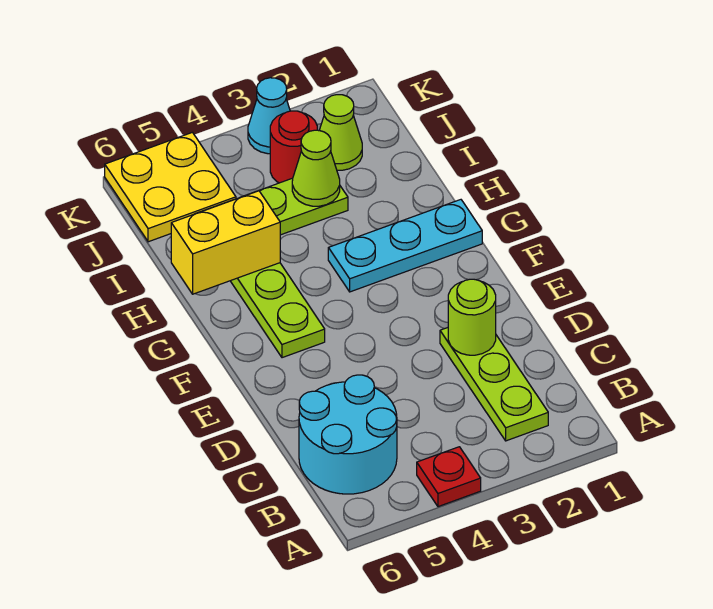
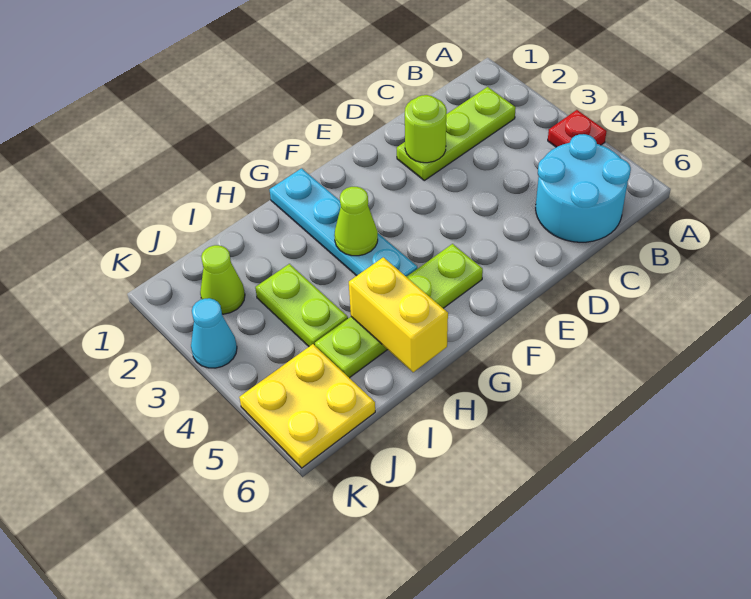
cyan plate G1:G3 level 1 -> cyan plate G1:G4 level 1
lime cone I3 level 2 -> lime cone G3 level 2
red round brick J3 level 1 -> none

